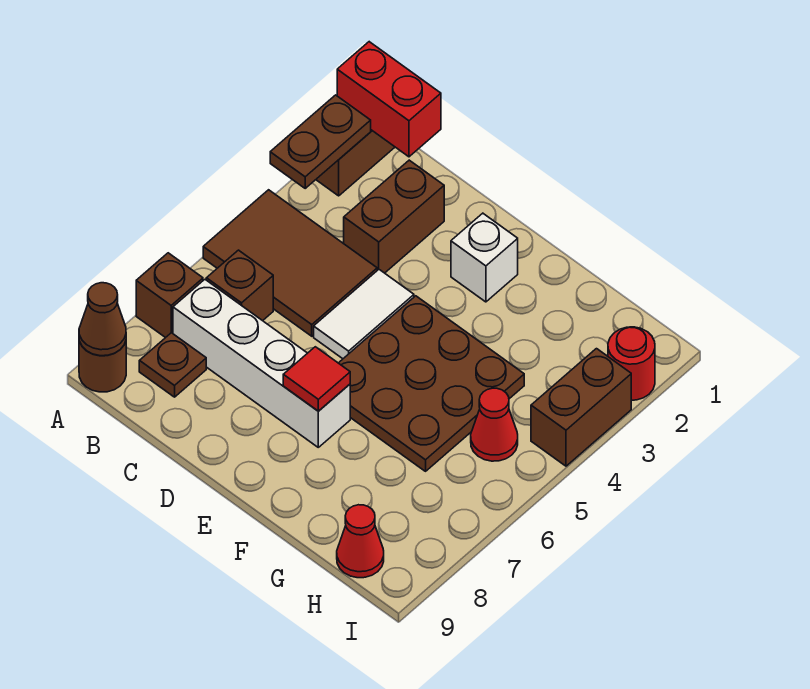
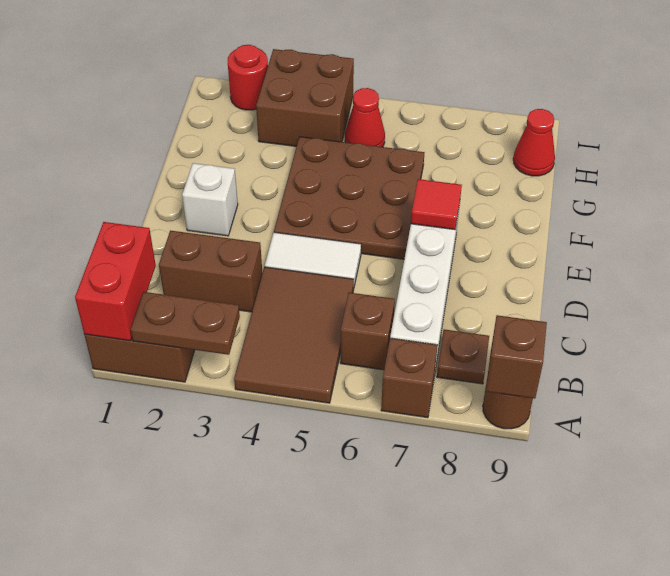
brown cone A9 level 2 -> brown brick A9 level 2
brown brick I3:I4 level 1 -> brown brick H3:I4 level 1

